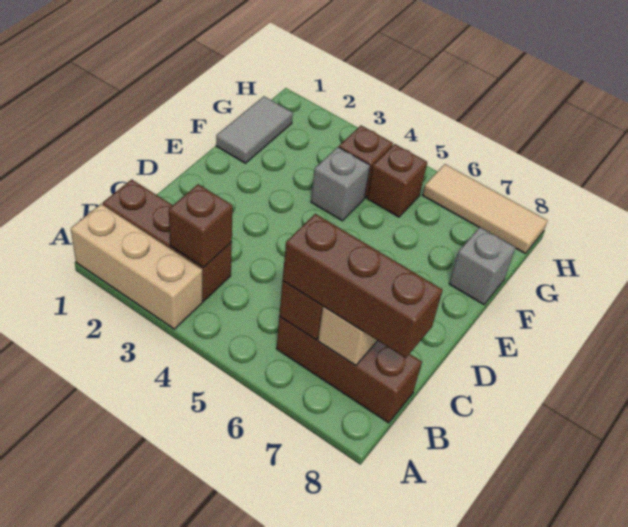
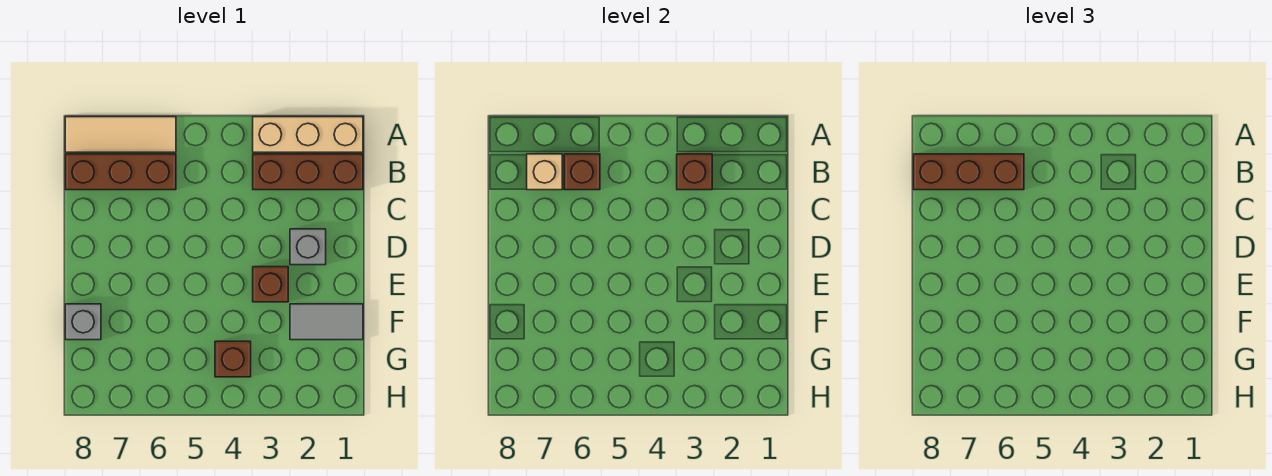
grey tile F1:G1 level 1 -> grey tile F1:F2 level 1
grey brick F4 level 1 -> grey brick D2 level 1
brown brick G5 level 1 -> brown brick E3 level 1
tan tile H6:H8 level 1 -> tan tile A6:A8 level 1

